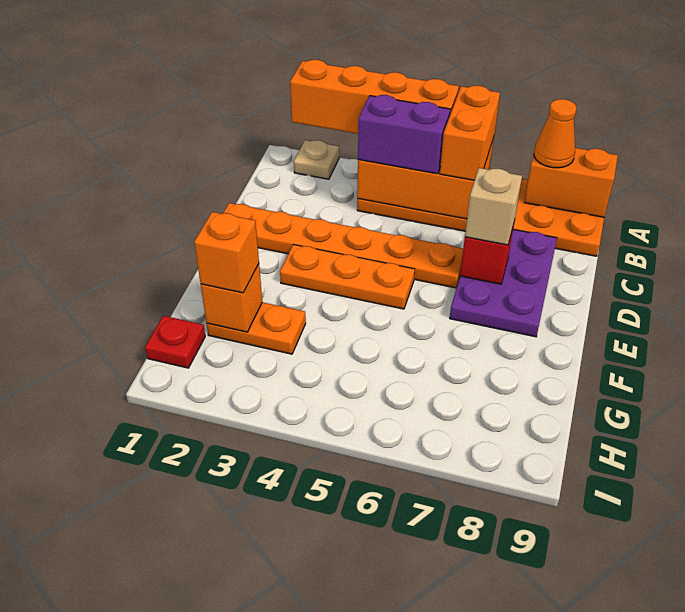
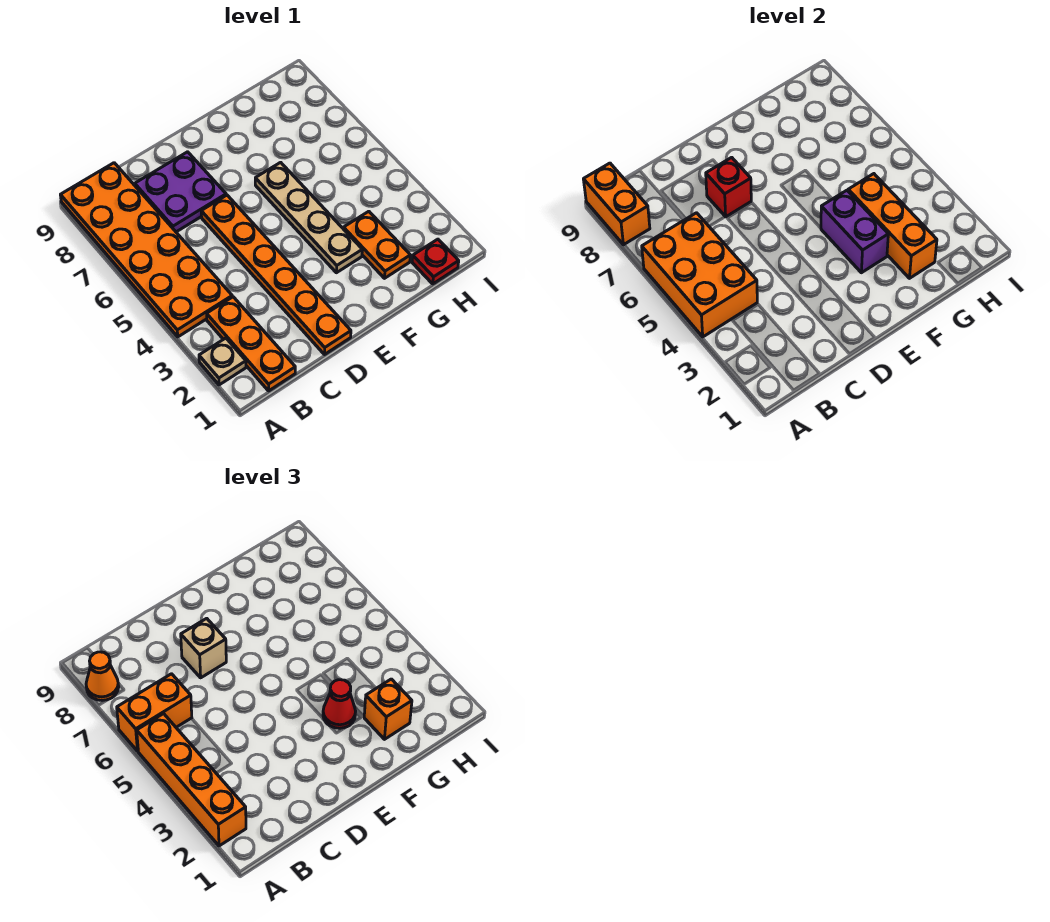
purple brick B4:B5 level 3 -> purple brick F3:F4 level 2
purple plate C7:E8 level 1 -> purple plate C7:D8 level 1
orange plate E3:E5 level 1 -> orange plate B1:B3 level 1
none -> tan plate F3:F6 level 1
none -> red cone F3 level 3
orange brick G2 level 2 -> orange brick G2:G4 level 2

